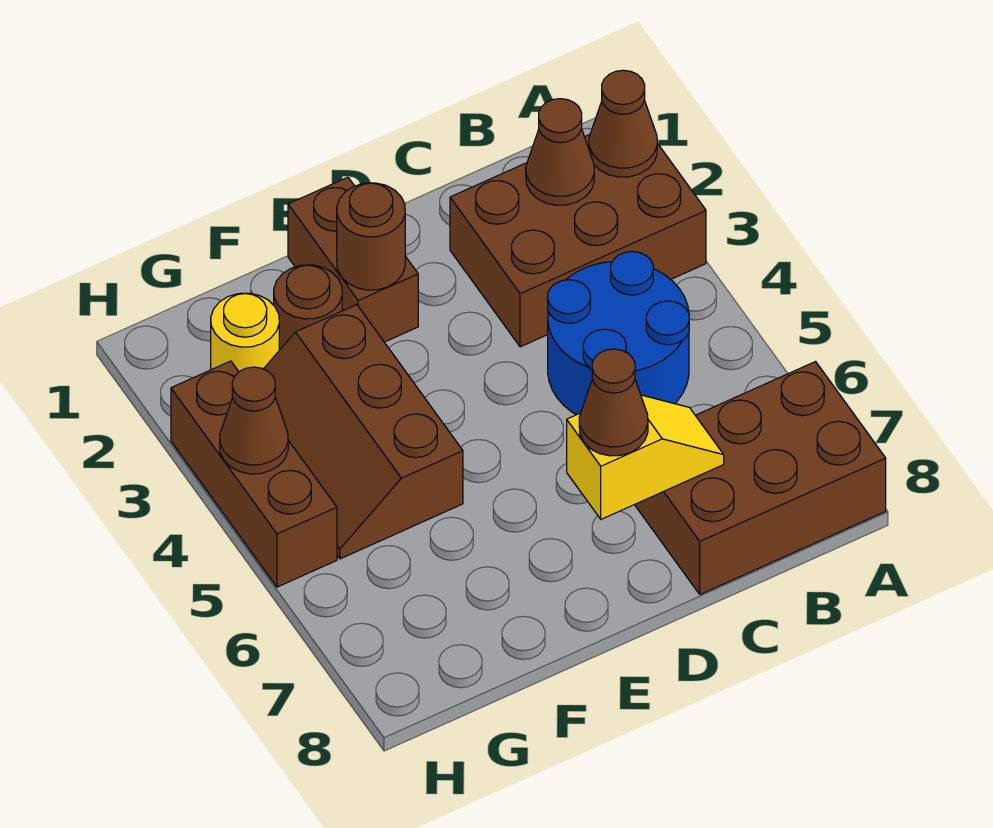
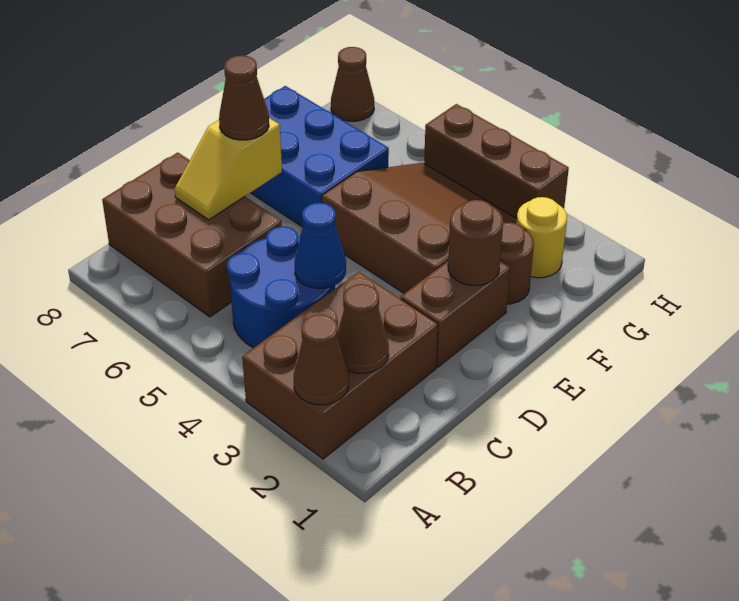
brown brick A7:C8 level 1 -> brown brick B6:C8 level 1
none -> blue cone C4 level 2
brown brick E1:E2 level 1 -> brown brick D2:E2 level 1
none -> blue brick E6:F8 level 1
brown slope F3:G5 level 1 top F -> brown slope E3:G5 level 1 top E
brown cone H4 level 2 -> brown cone H8 level 1

